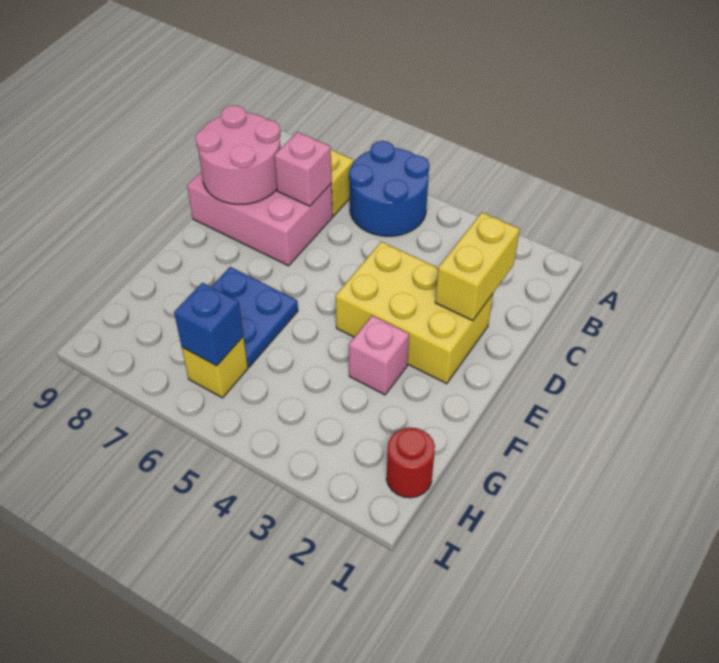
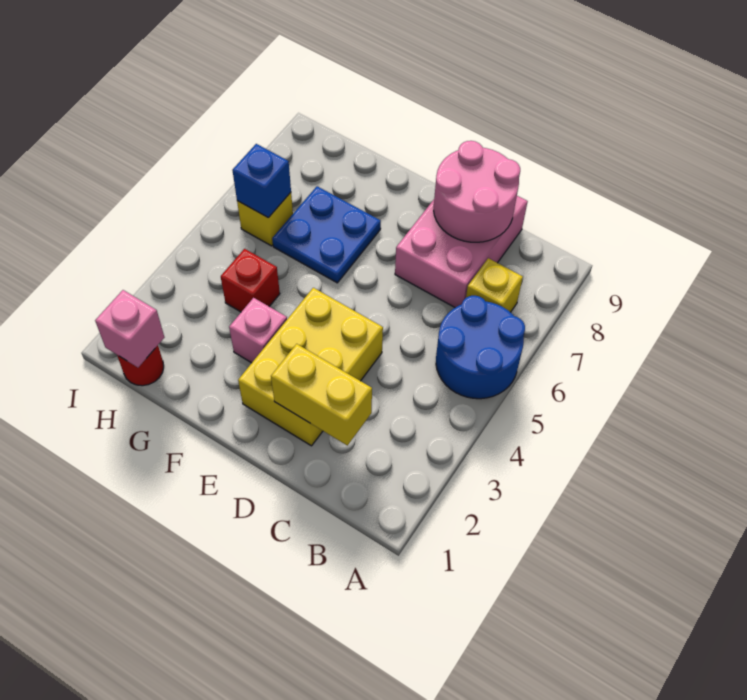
pink brick C7 level 2 -> pink brick H1 level 2
none -> red brick G4 level 1

